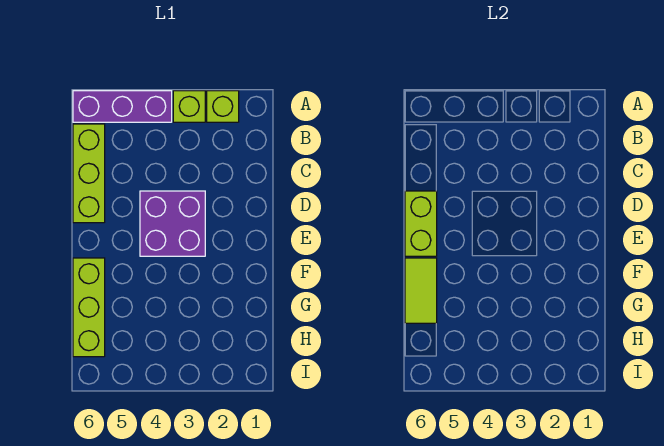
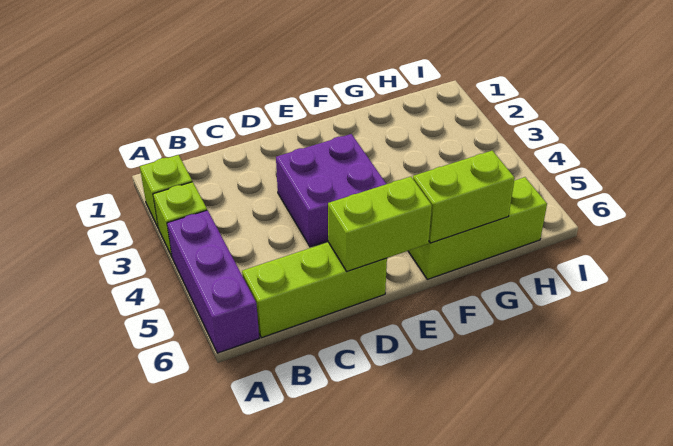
lime tile F6:G6 level 2 -> lime brick F6:G6 level 2

